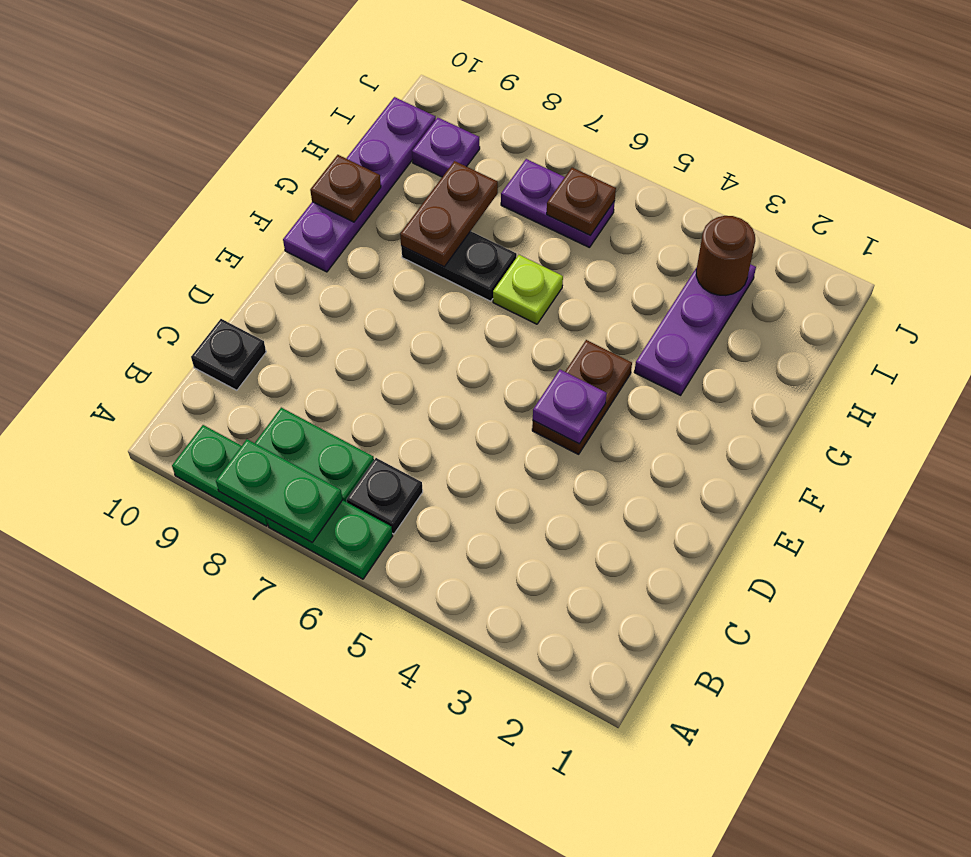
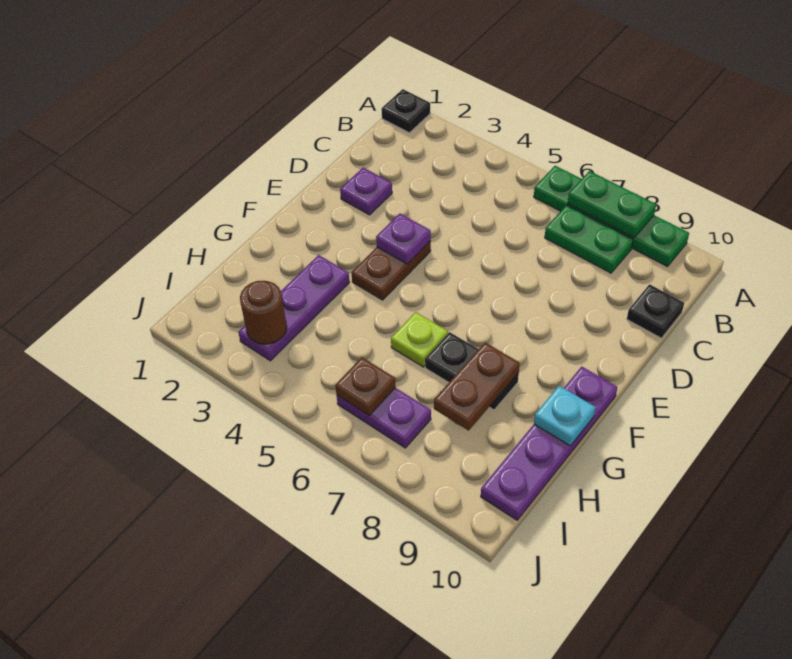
black plate B6 level 1 -> black plate A1 level 1
brown plate G10 level 2 -> cyan plate G10 level 2
purple plate I9 level 1 -> purple plate D2 level 1

